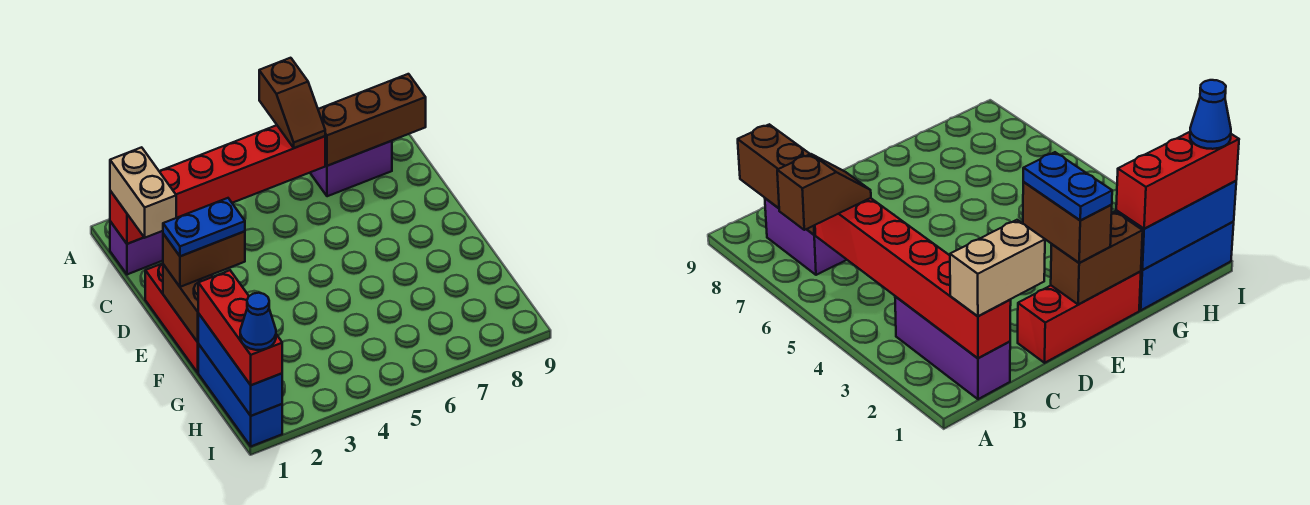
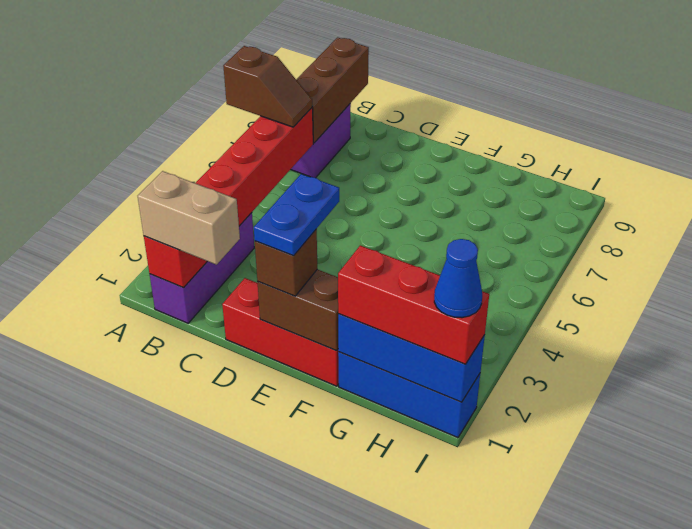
brown brick E1:E2 level 3 -> brown brick E1 level 3

